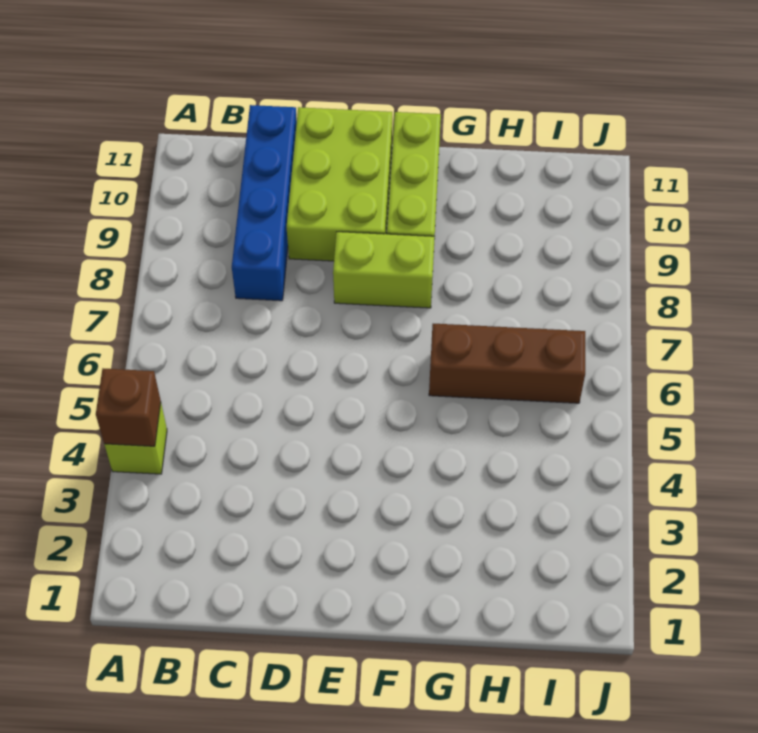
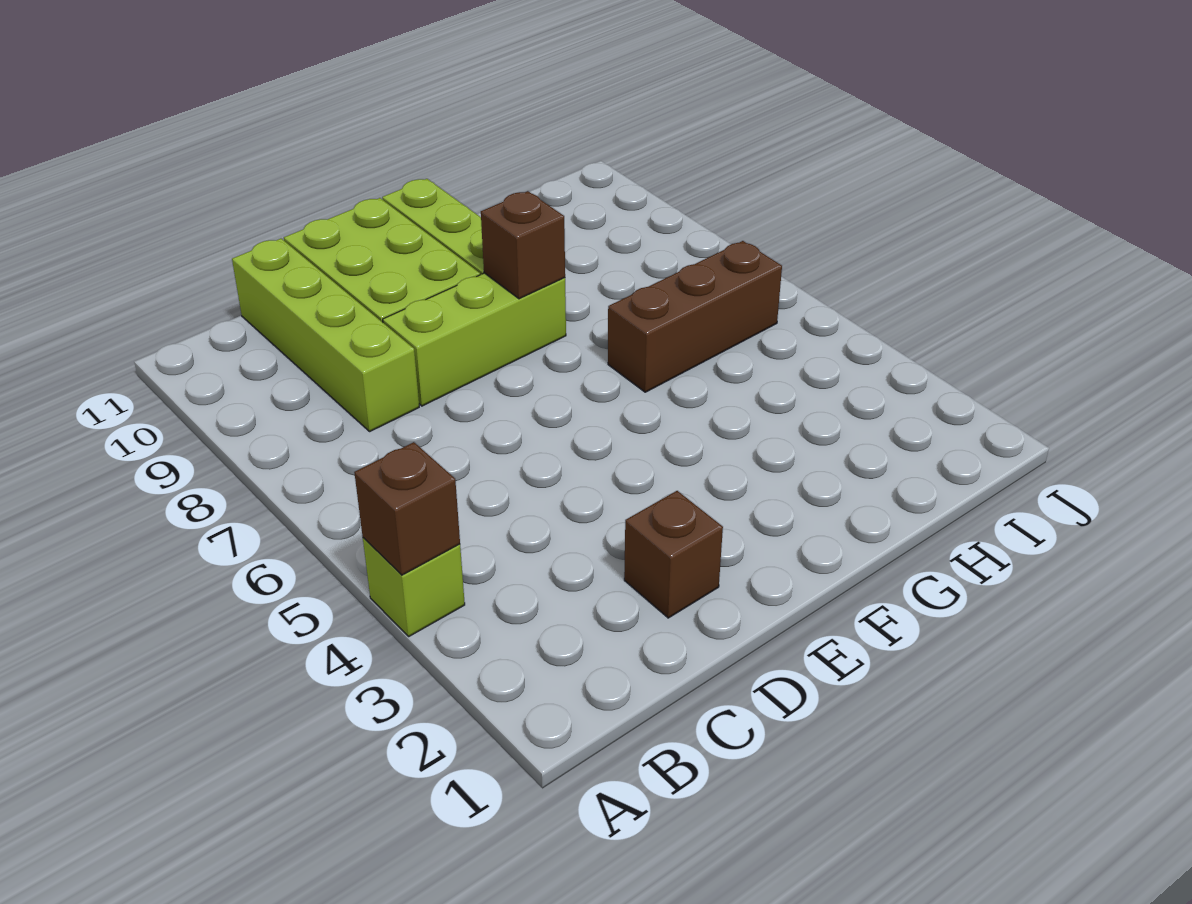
blue brick C8:C11 level 1 -> lime brick C8:C11 level 1
none -> brown brick D2 level 1
lime brick E8:F8 level 1 -> lime brick D8:F8 level 1
none -> brown brick F8 level 2

